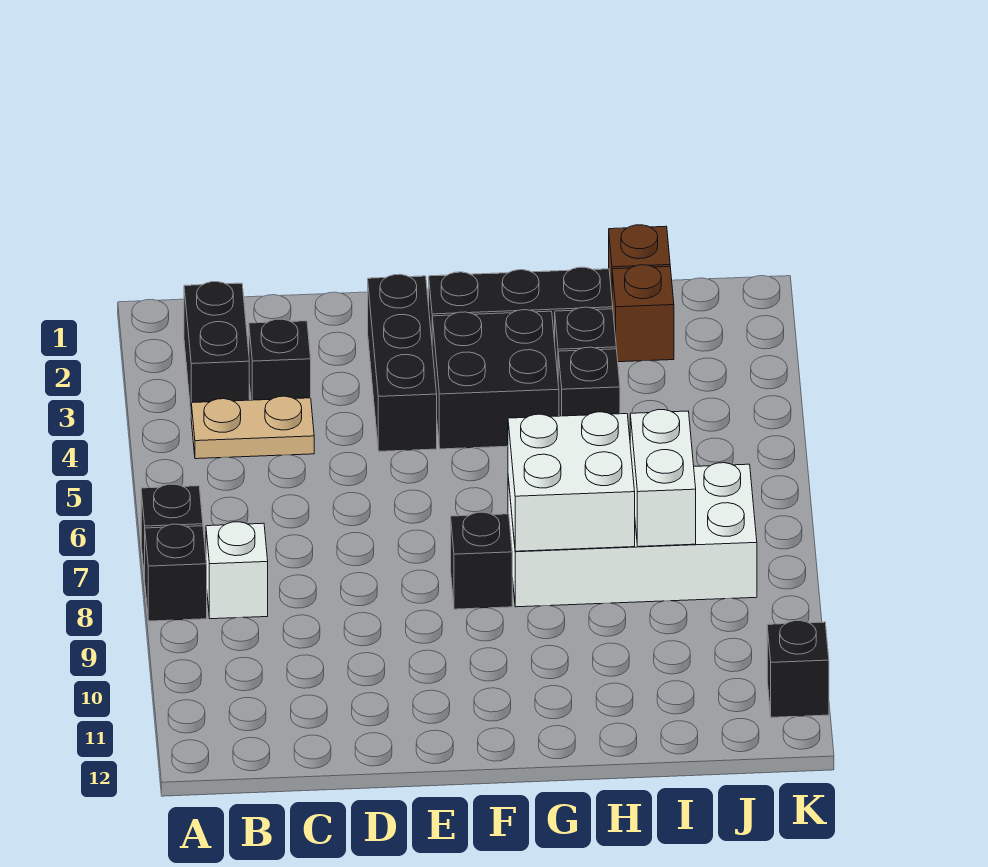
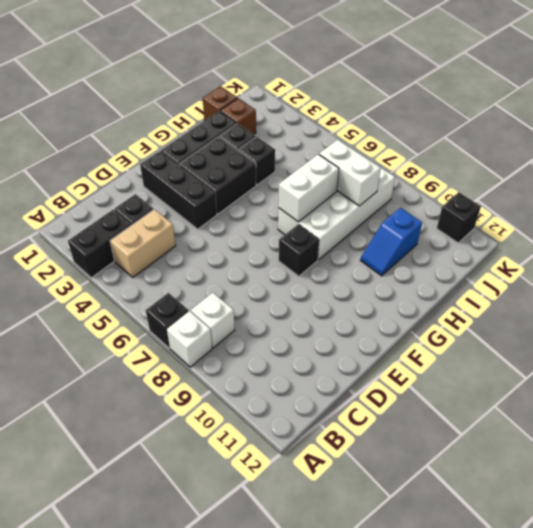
black brick A8 level 1 -> white brick A8 level 1
black brick B2:B3 level 1 -> black brick A3:B3 level 1
tan plate B4:C4 level 1 -> tan brick B4:C4 level 1
white brick G7:H8 level 2 -> white brick G7:H7 level 2
none -> blue slope H10:I10 level 1 top I

